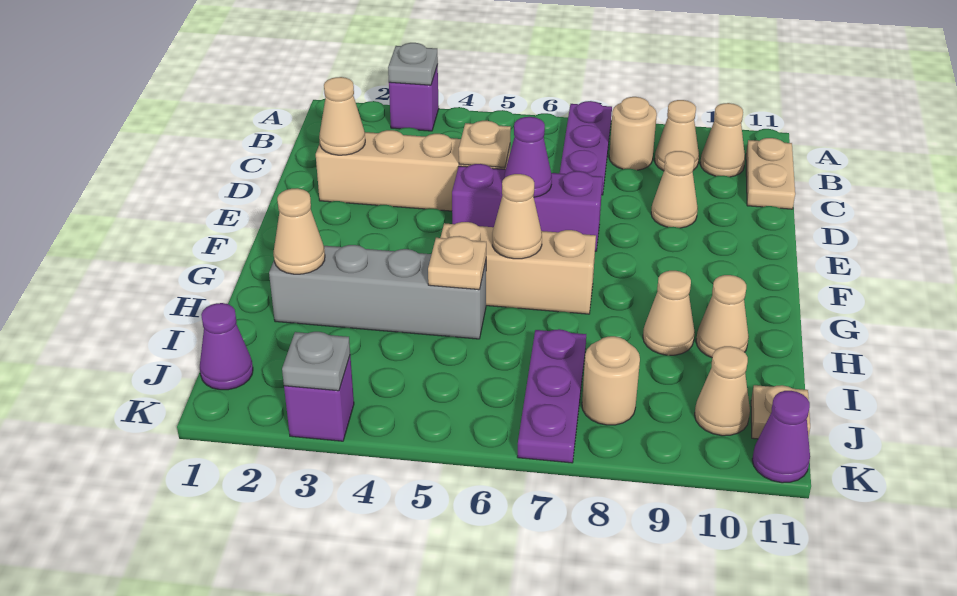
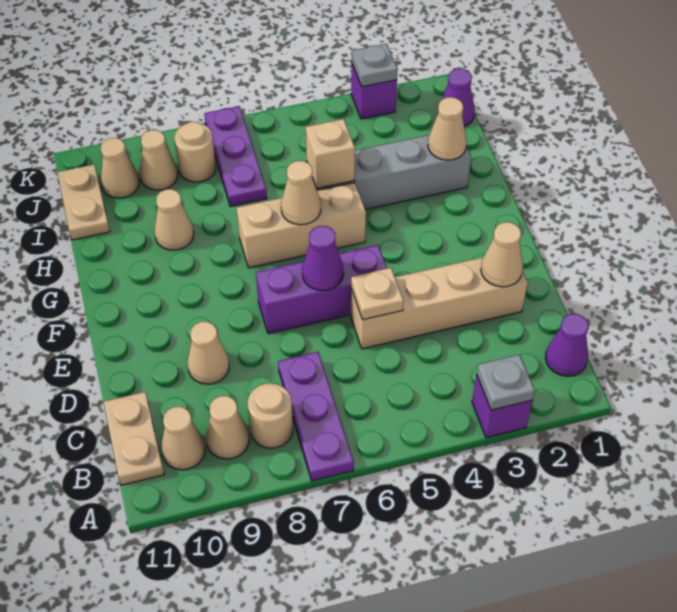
tan plate H5 level 2 -> tan brick H5 level 2
tan cone H10 level 1 -> tan cone J9 level 1
tan plate J11 level 1 -> tan plate I11:J11 level 1
purple cone K11 level 1 -> purple cone B1 level 1

